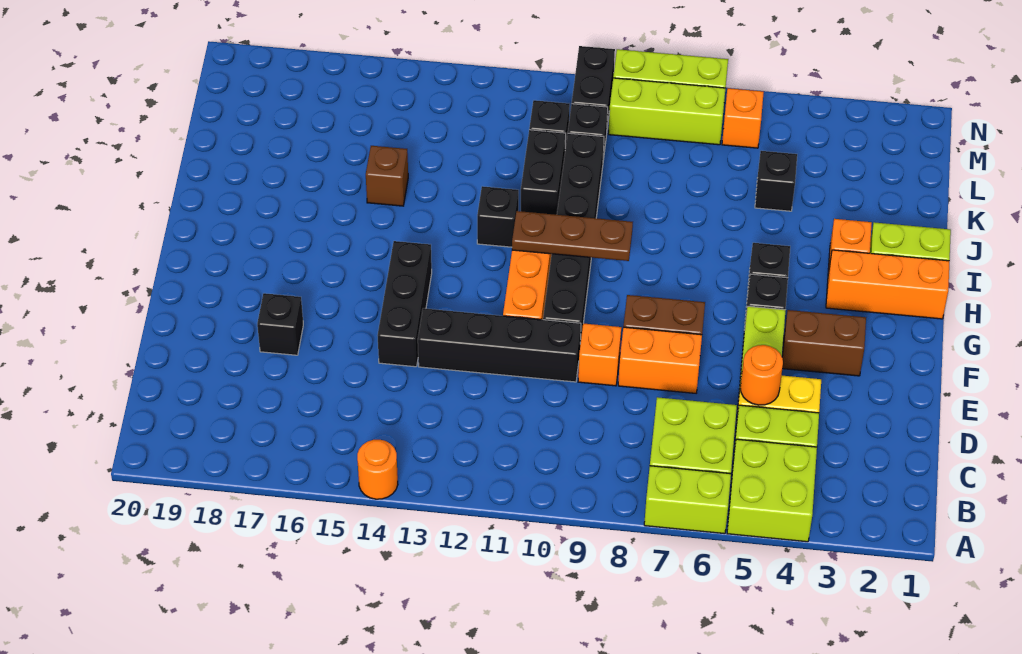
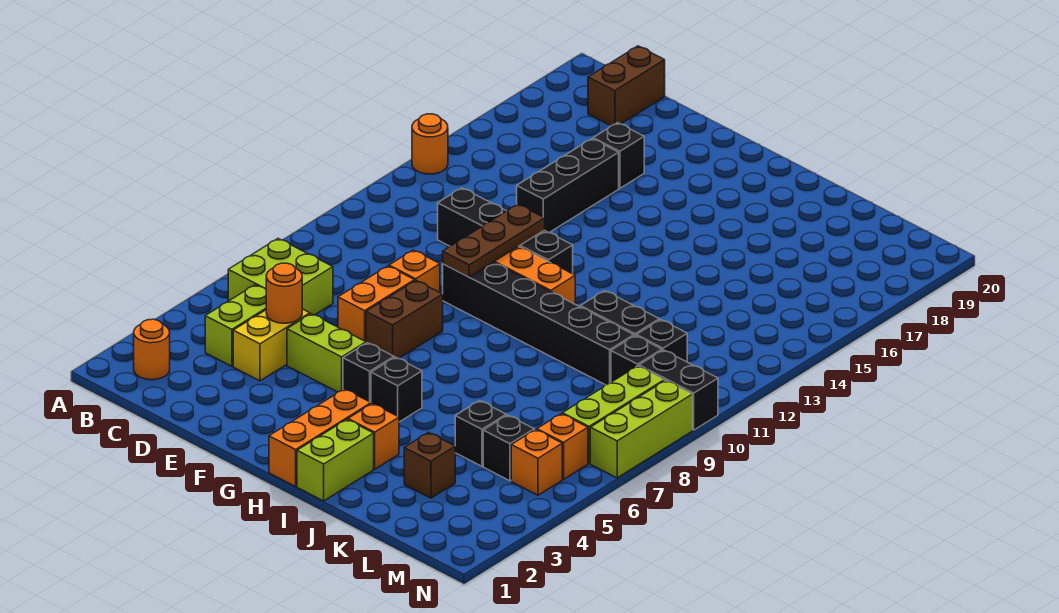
lime brick A4:B5 level 1 -> none
lime brick A6:A7 level 1 -> none
none -> orange round brick B2 level 1
black brick E10:E13 level 1 -> black brick D12:G12 level 1
black brick E14:G14 level 1 -> black brick E14:E16 level 1
brown brick F3:F4 level 1 -> brown brick C19:C20 level 1
brown plate H9:H11 level 2 -> brown plate F10:F12 level 2
black brick I12 level 1 -> black brick L5 level 1
brown brick J15 level 1 -> brown brick K3 level 1
none -> orange brick M5 level 1

